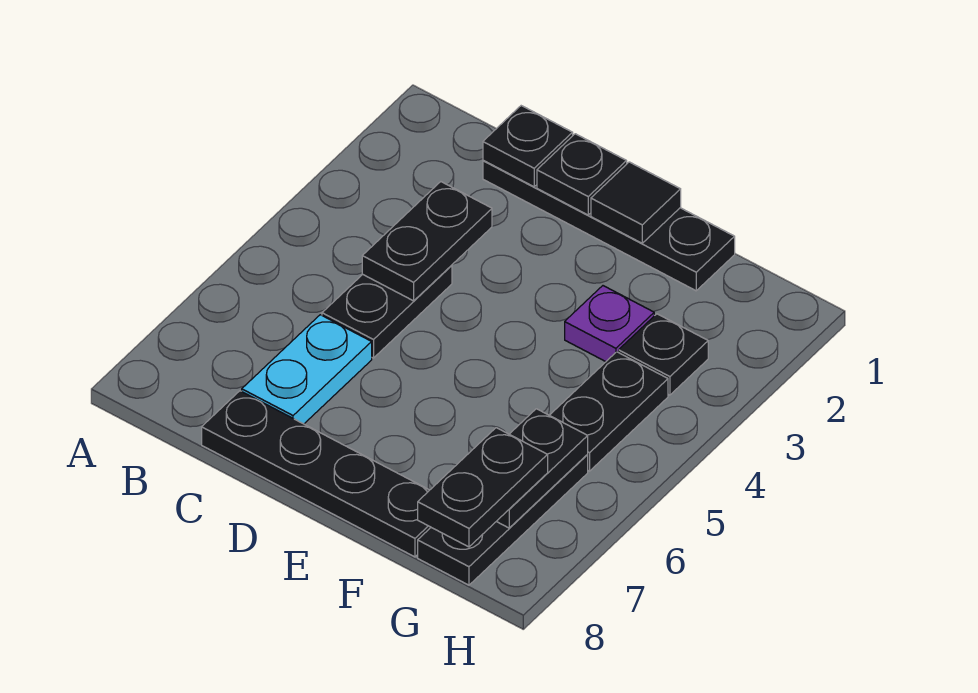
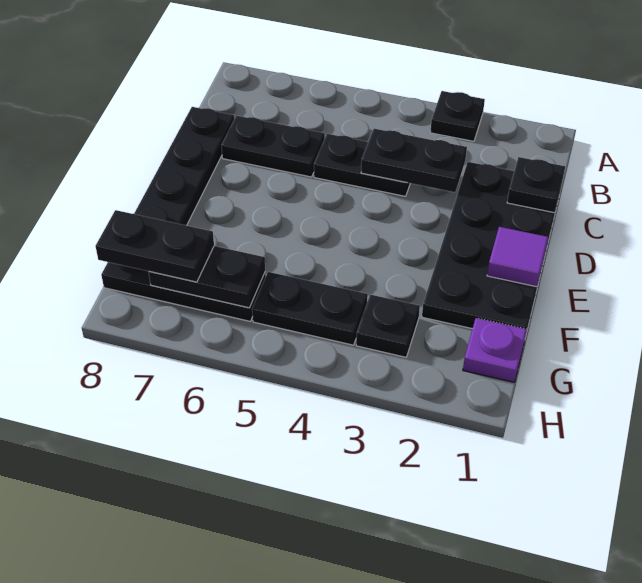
black plate C1:F1 level 1 -> black plate C1:F2 level 1
cyan plate C6:C7 level 1 -> black plate C6:C7 level 1
black plate D1 level 2 -> black plate A3 level 1
black tile E1 level 2 -> purple tile E1 level 2
purple plate F3 level 1 -> purple plate G1 level 1

